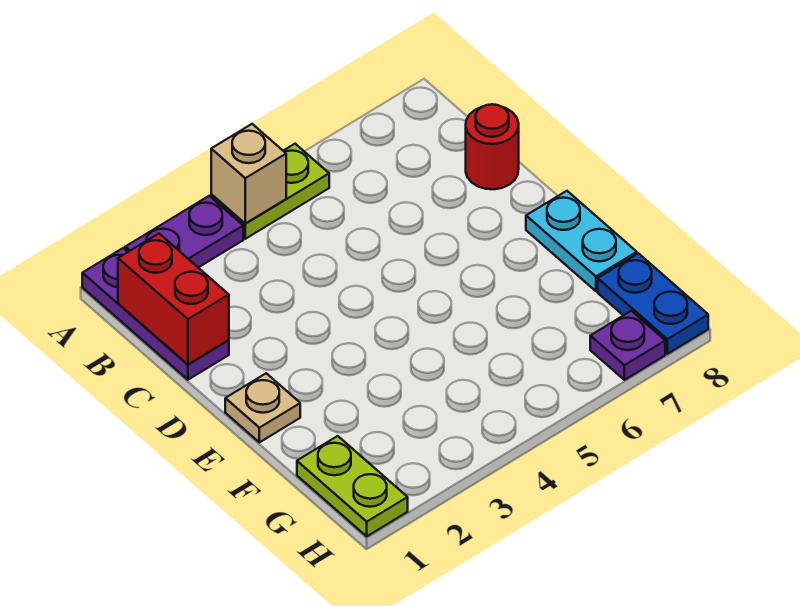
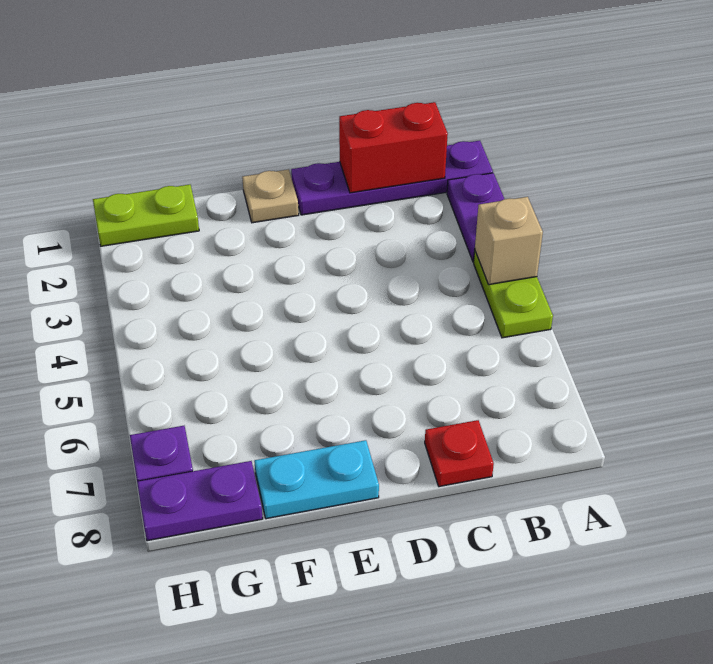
purple plate A1:C1 level 1 -> purple plate A1:D1 level 1
red round brick C8 level 1 -> red plate C8 level 1
blue plate G8:H8 level 1 -> purple plate G8:H8 level 1

